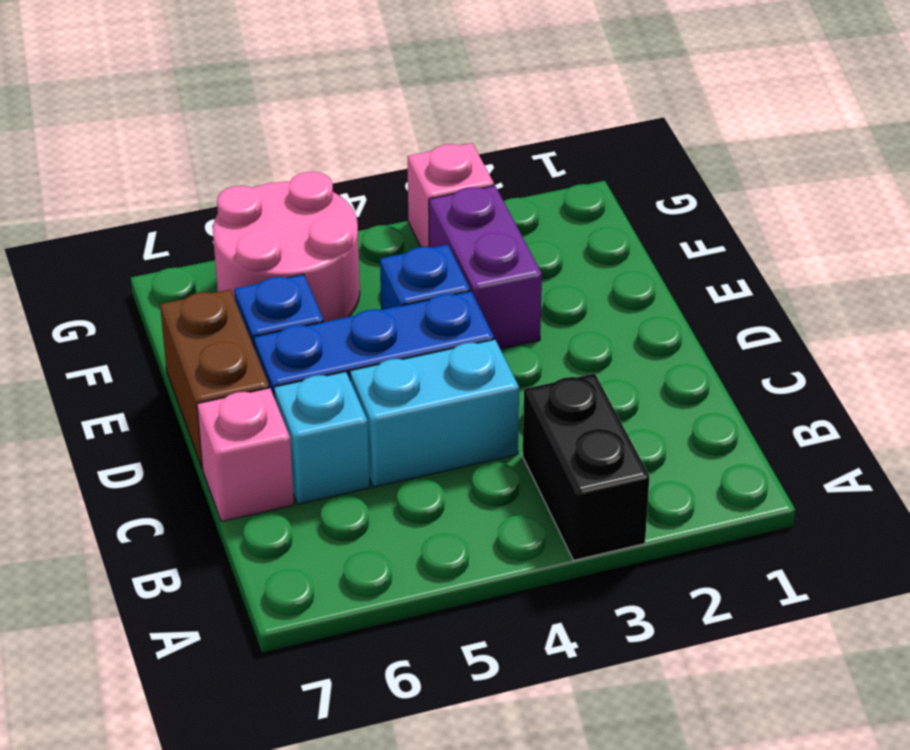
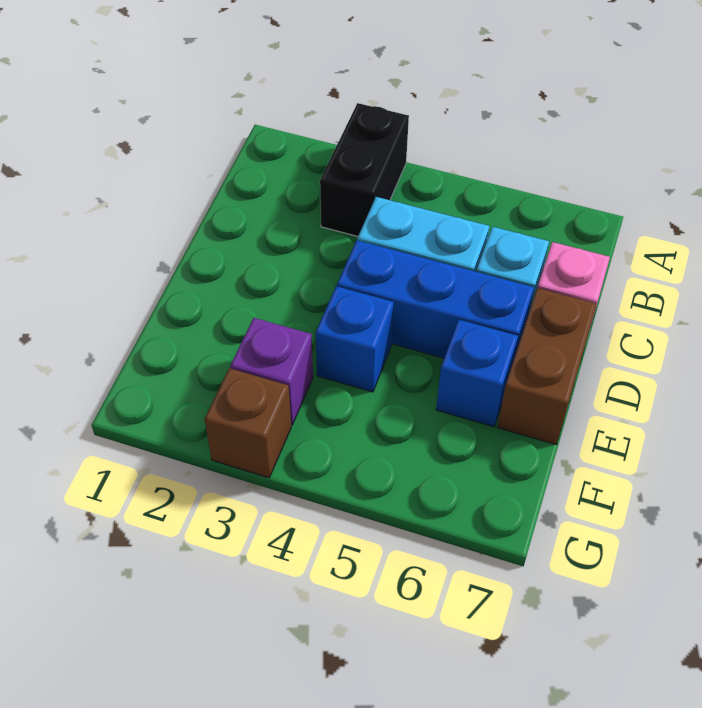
purple brick E3:F3 level 1 -> purple brick F3 level 1
pink round brick F5:G6 level 1 -> none
pink brick G3 level 1 -> brown brick G3 level 1

